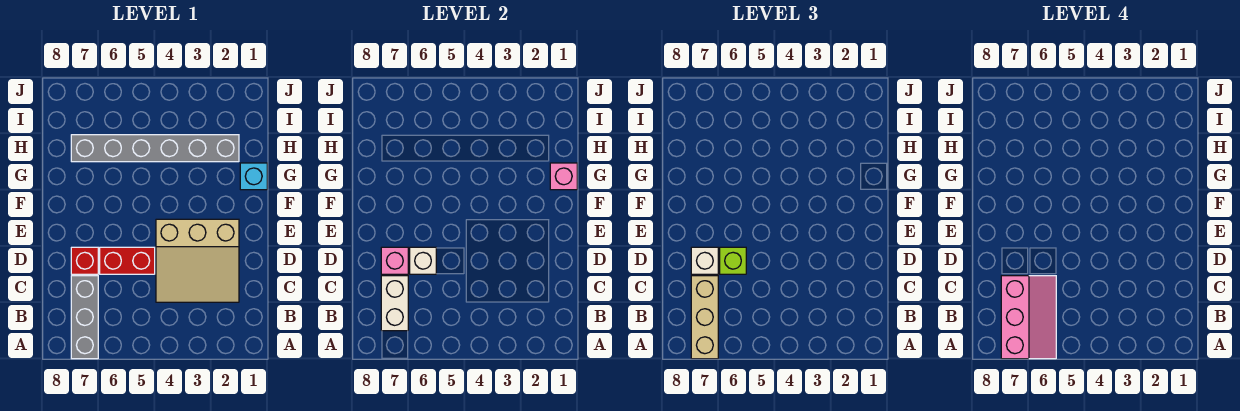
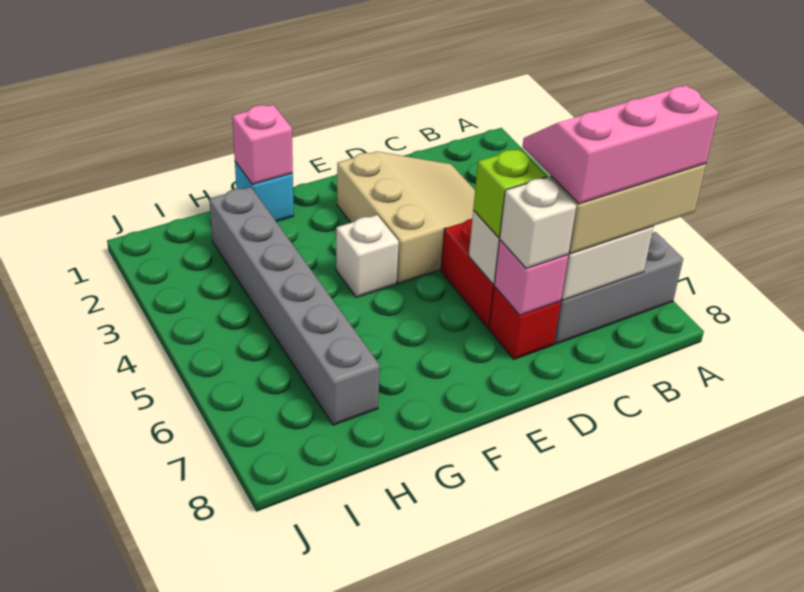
none -> white brick F4 level 1

